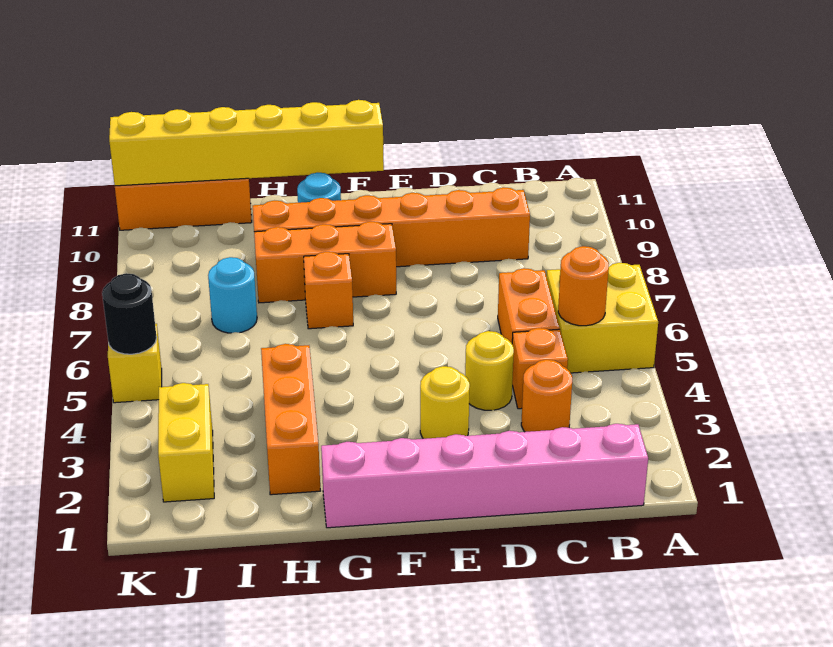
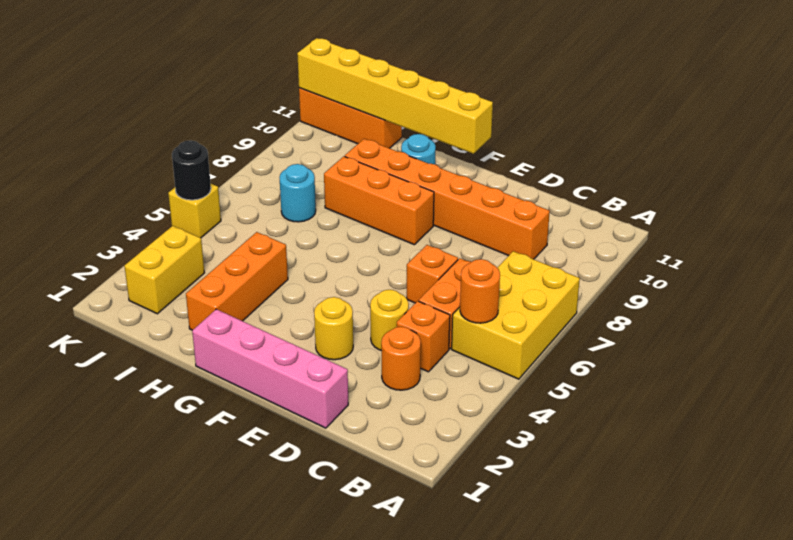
yellow brick A5:B6 level 1 -> yellow brick A5:B7 level 1
pink brick B1:G1 level 1 -> pink brick D1:G1 level 1
orange brick G7 level 1 -> orange brick D6 level 1

